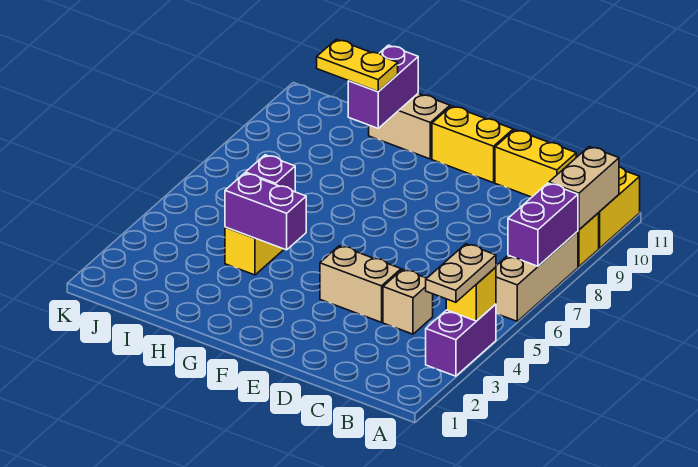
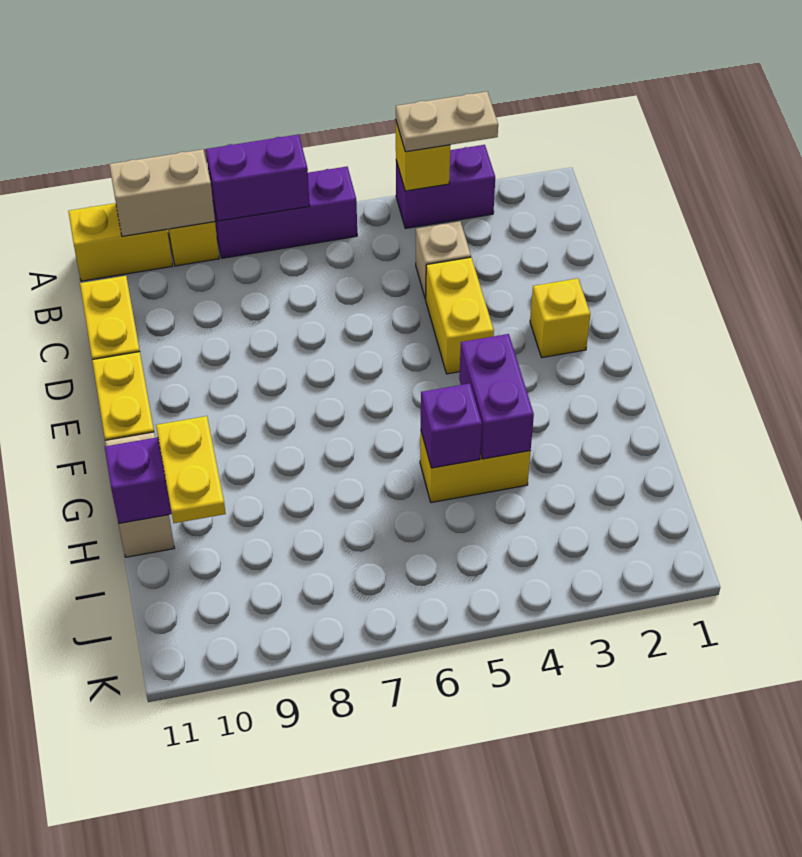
tan brick A6:A8 level 1 -> purple brick A6:A8 level 1
tan brick D4:E4 level 1 -> yellow brick D4:E4 level 1
none -> yellow brick E2 level 1

